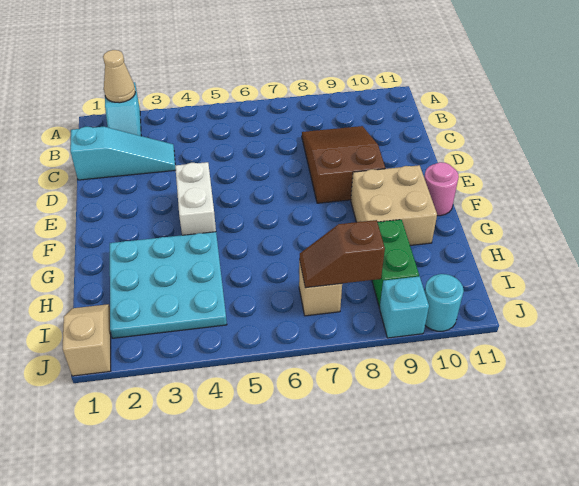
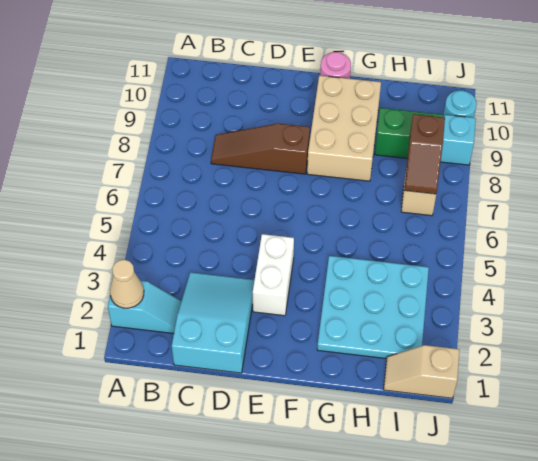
cyan slope C1:C3 level 1 top 1 -> cyan slope C1:D3 level 1 top 1
brown slope C8:E9 level 1 top E -> brown slope C8:E8 level 1 top E
white brick E4:F4 level 1 -> white brick E3:E4 level 1
tan brick F9:G10 level 1 -> tan brick F8:G10 level 1

